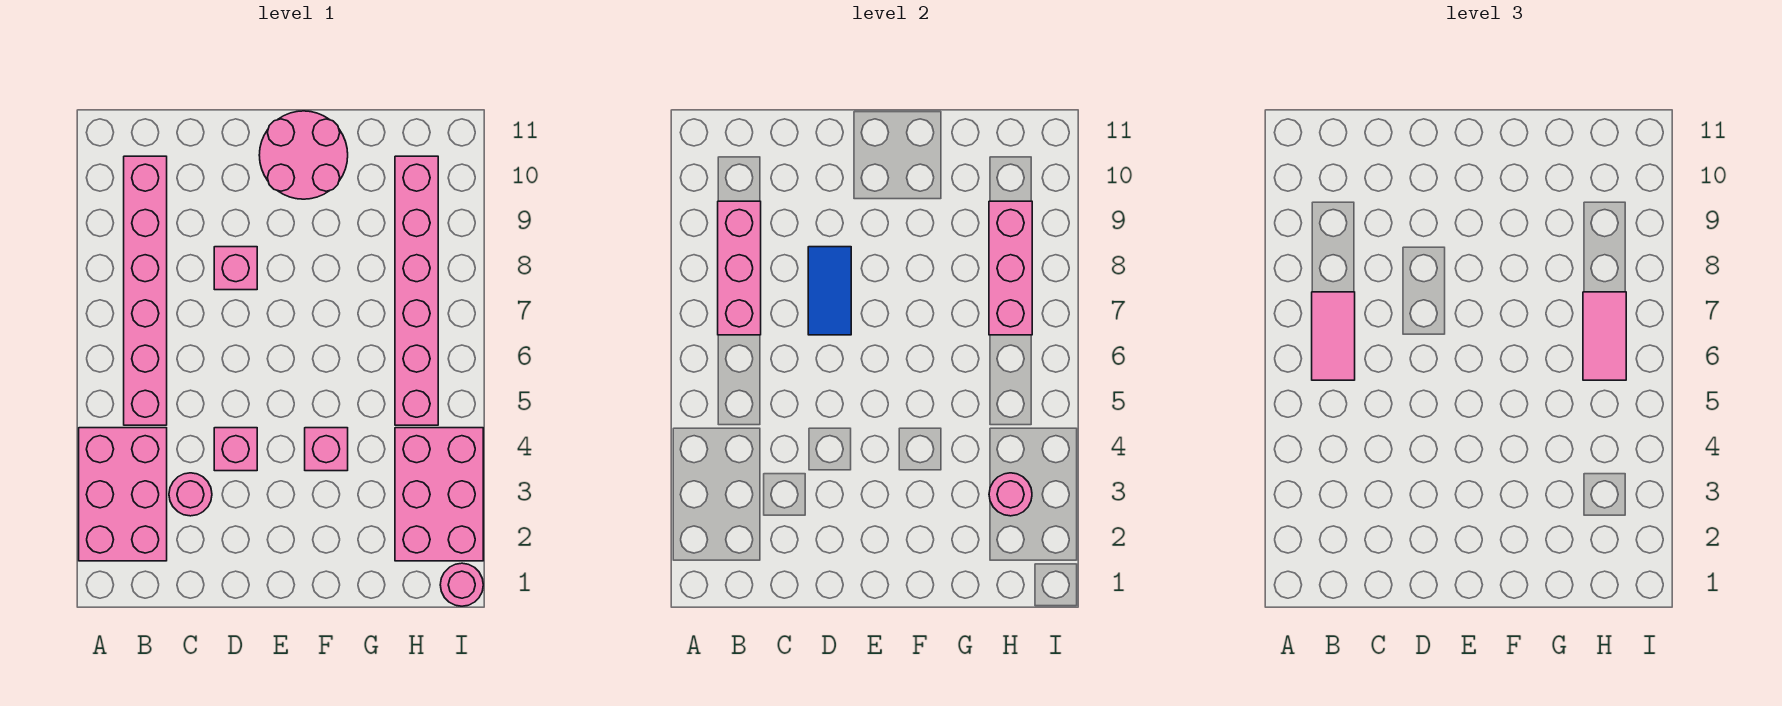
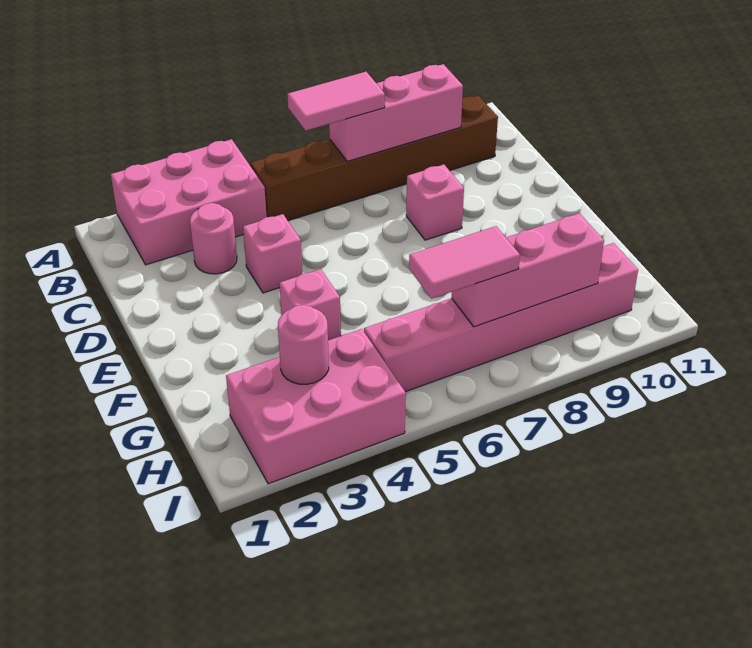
pink brick B5:B10 level 1 -> brown brick B5:B10 level 1
blue tile D7:D8 level 2 -> none
pink round brick E10:F11 level 1 -> none
pink round brick I1 level 1 -> none

